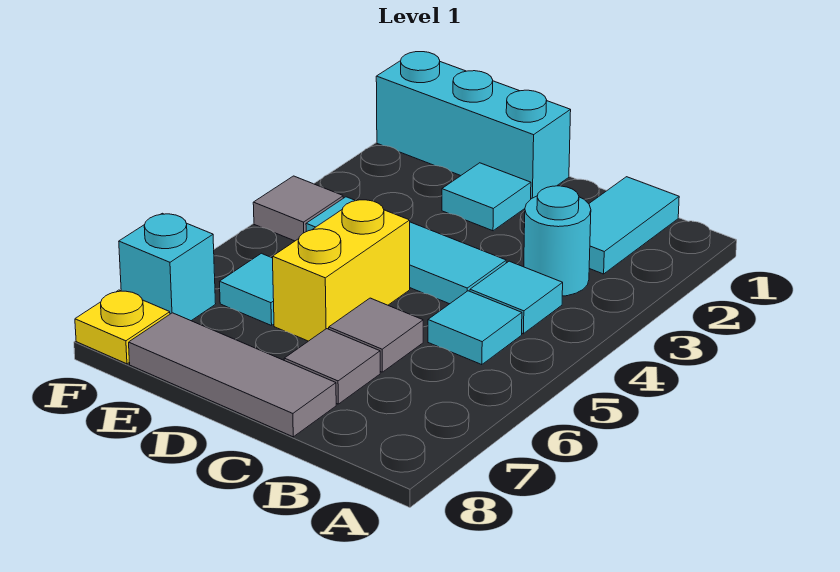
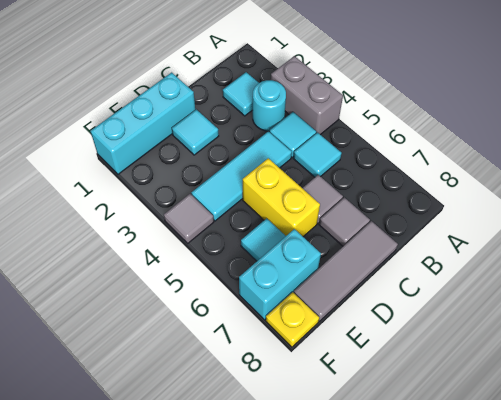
none -> grey brick A3:A4 level 1
cyan tile B1:B2 level 1 -> cyan tile B2 level 1
cyan brick F7 level 1 -> cyan brick E7:F7 level 1

